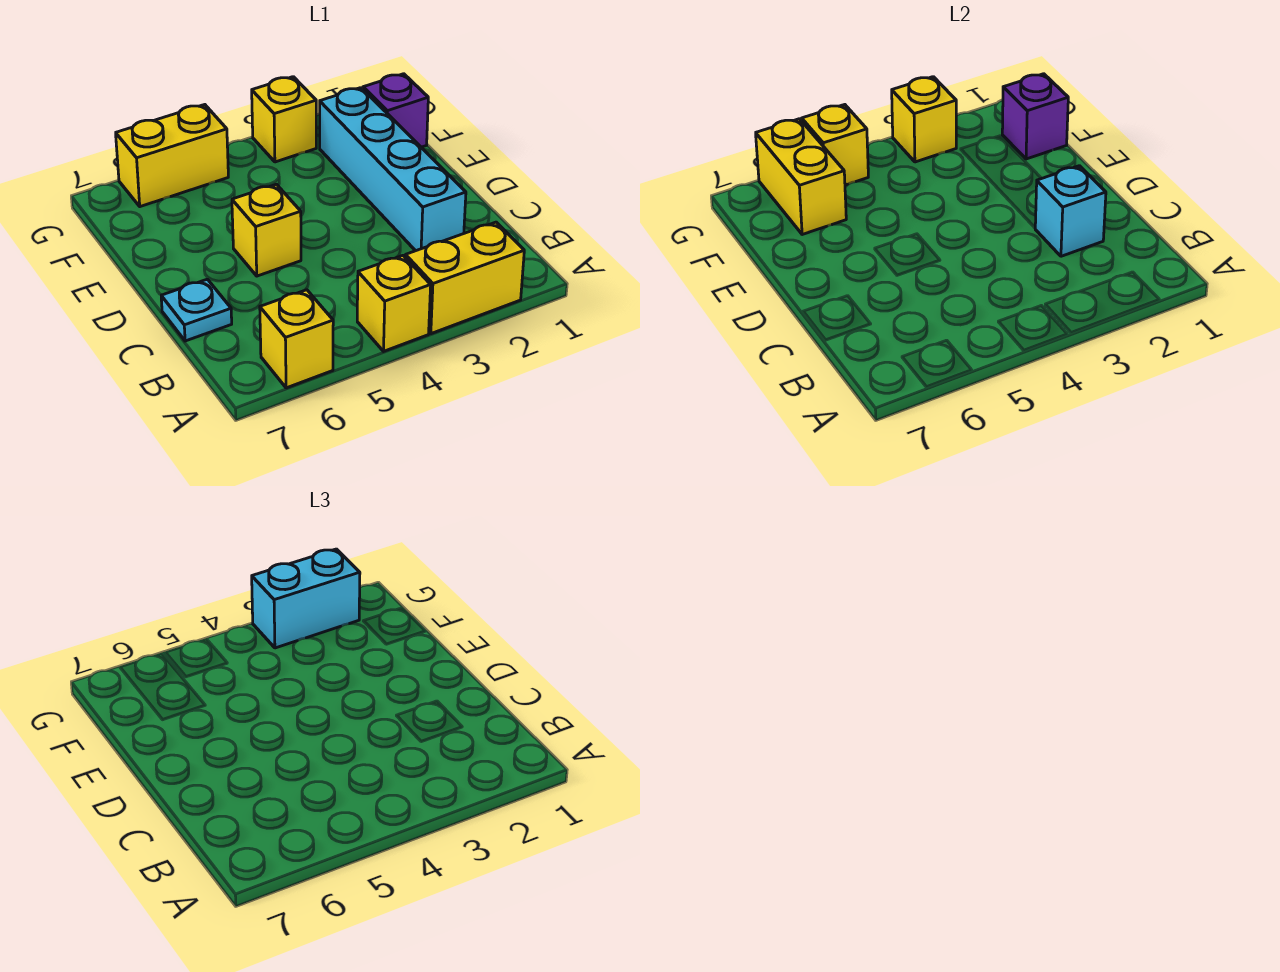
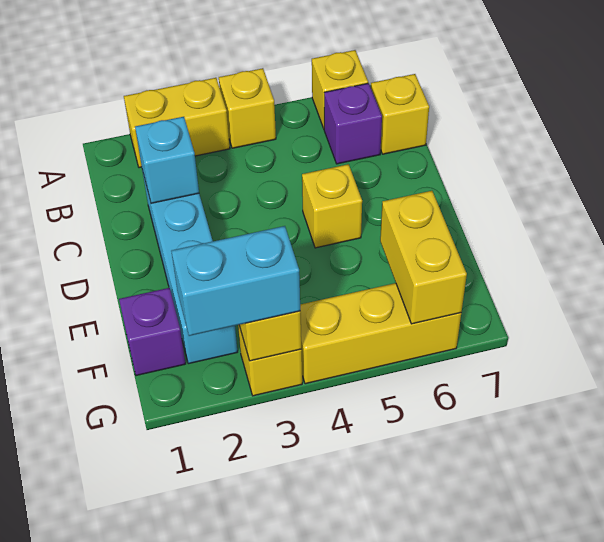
cyan plate C7 level 1 -> none
purple brick F1 level 2 -> purple brick B6 level 1
yellow brick G5:G6 level 1 -> yellow brick G4:G6 level 1
yellow brick G5 level 2 -> yellow brick B7 level 1

